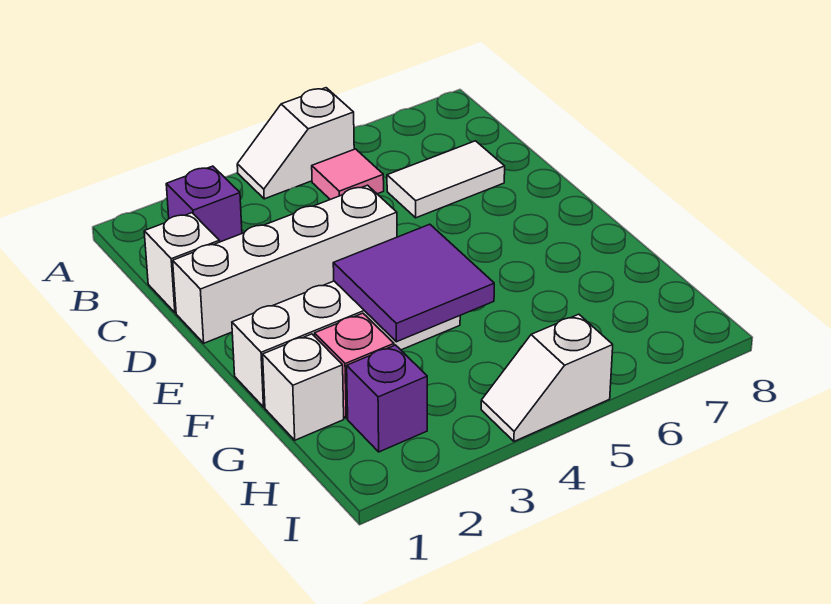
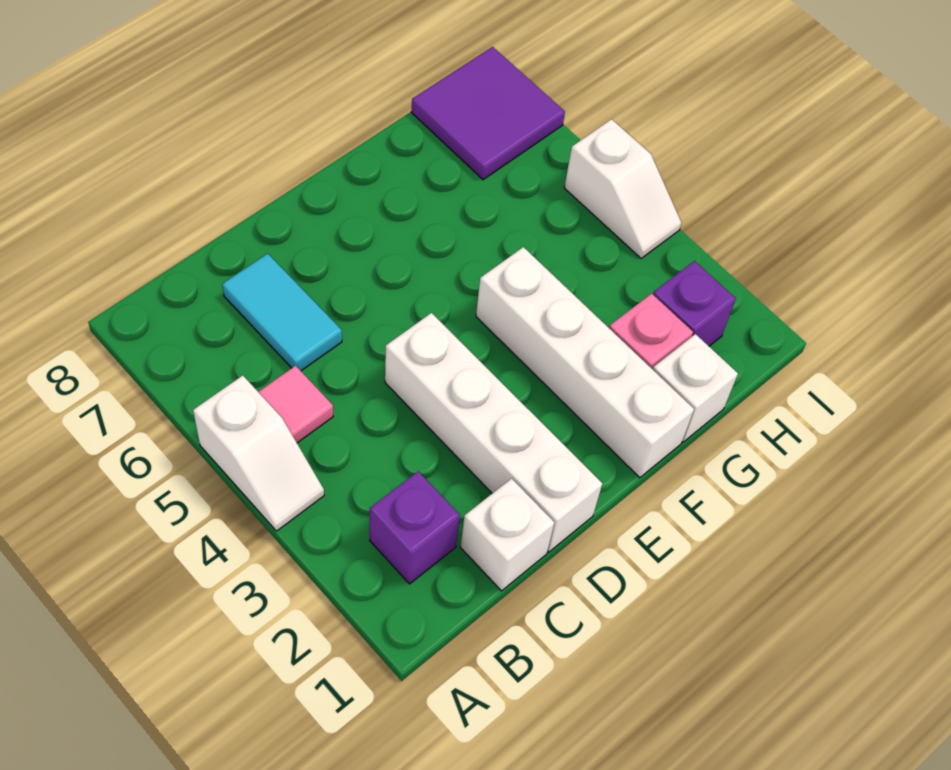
white tile C6:C7 level 1 -> cyan tile C6:C7 level 1
purple tile F3:G4 level 2 -> purple tile H7:I8 level 1

